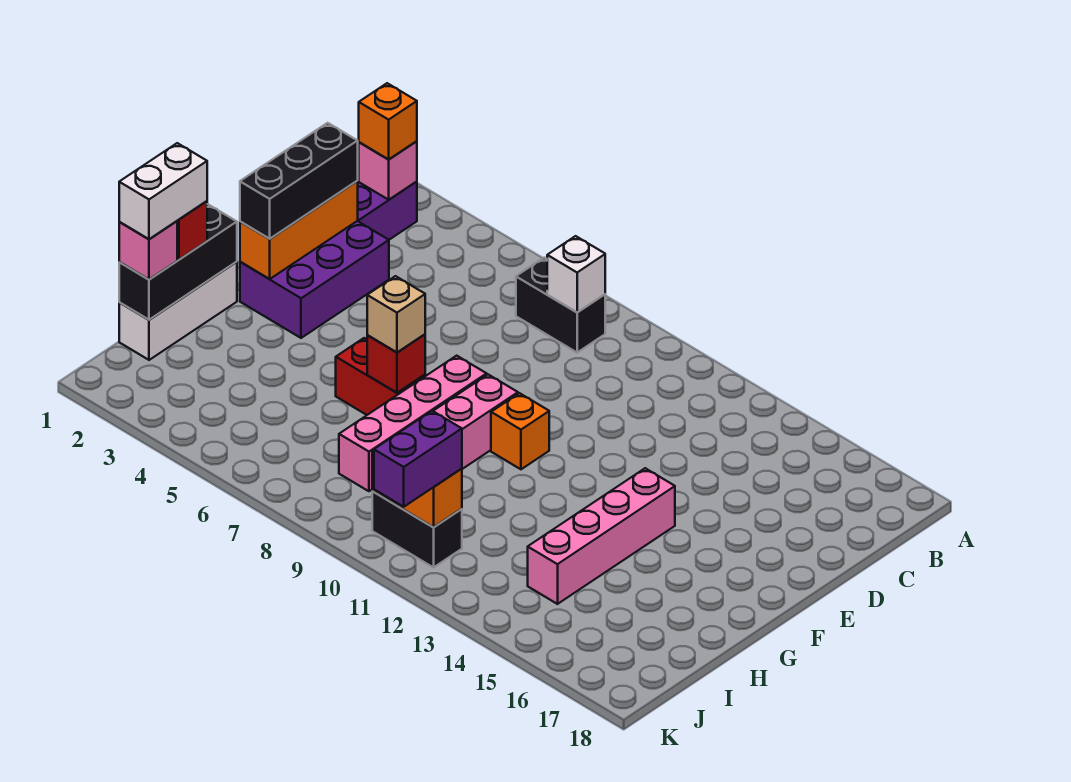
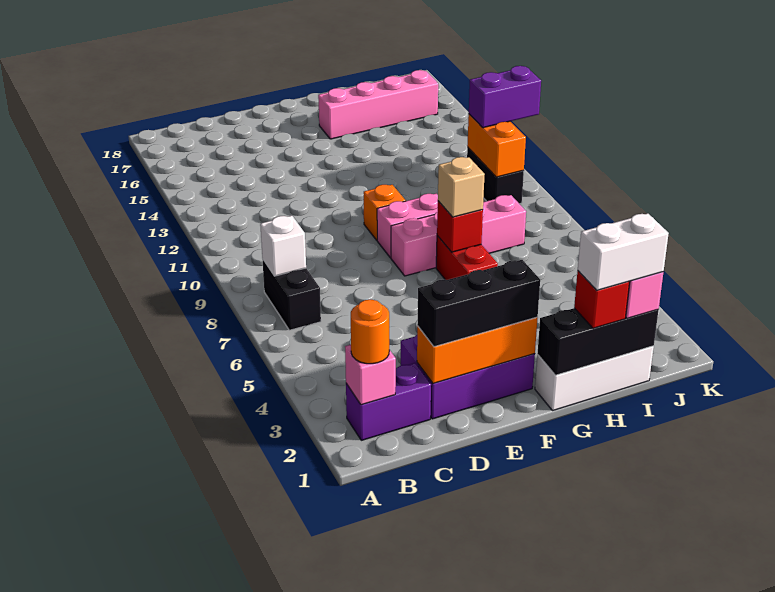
orange brick B2 level 3 -> orange round brick B2 level 3
pink brick F14:I14 level 1 -> pink brick G16:J16 level 1

